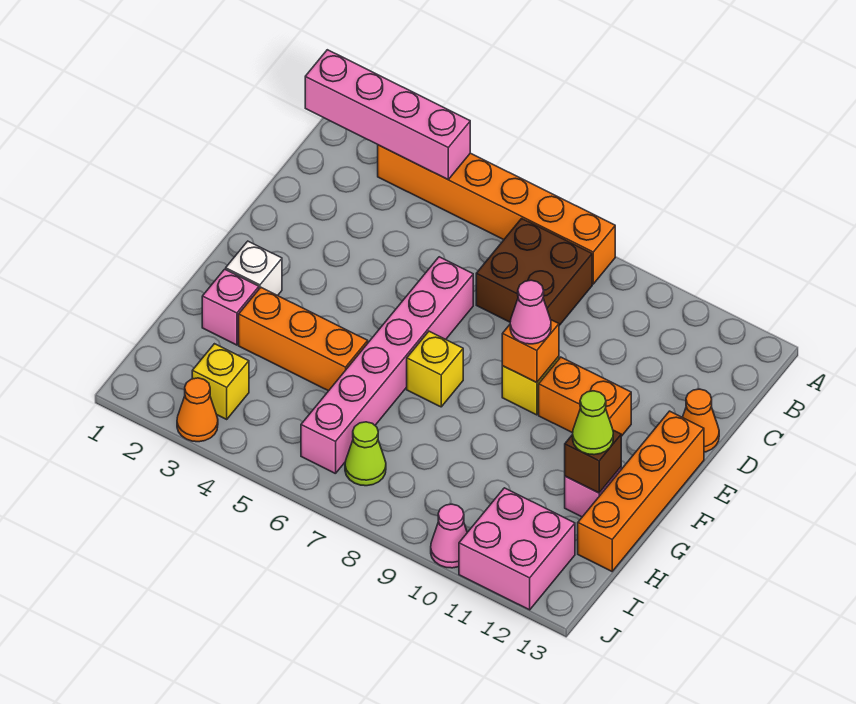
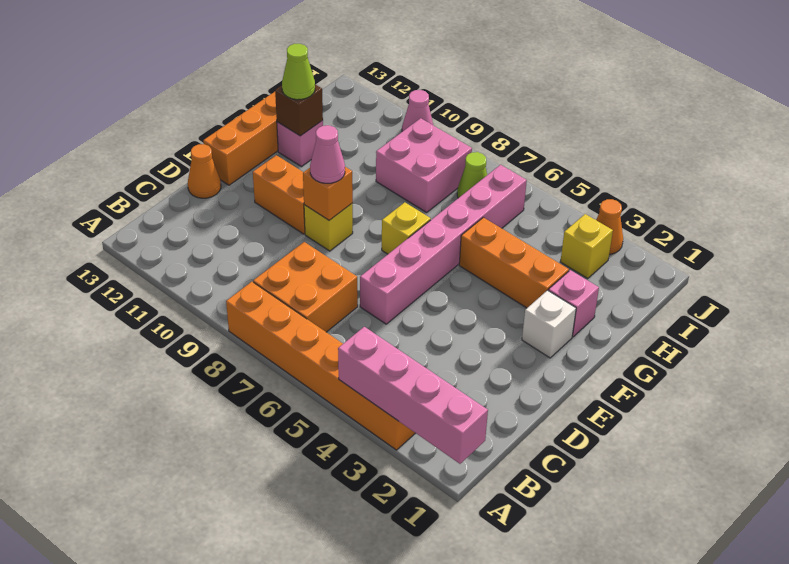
brown brick B7:C8 level 1 -> orange brick B7:C8 level 1
pink brick I11:J12 level 1 -> pink brick H8:I9 level 1

